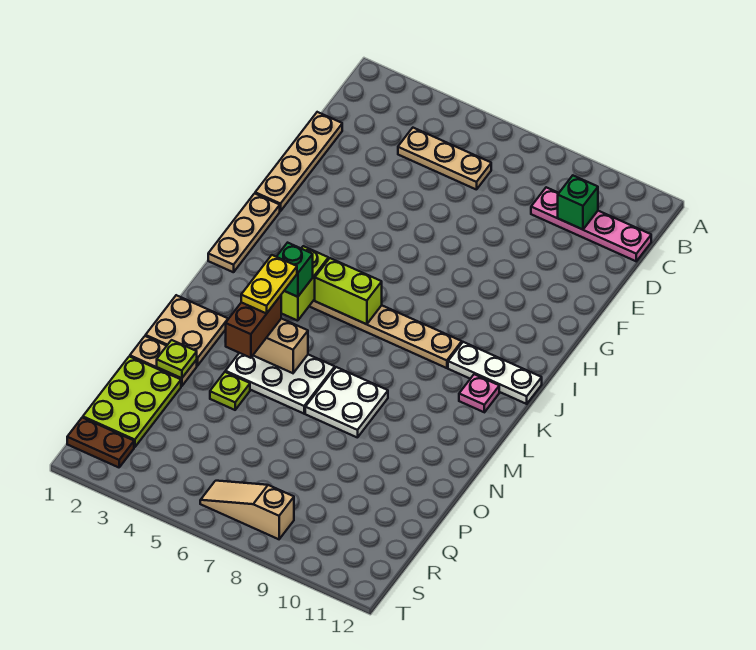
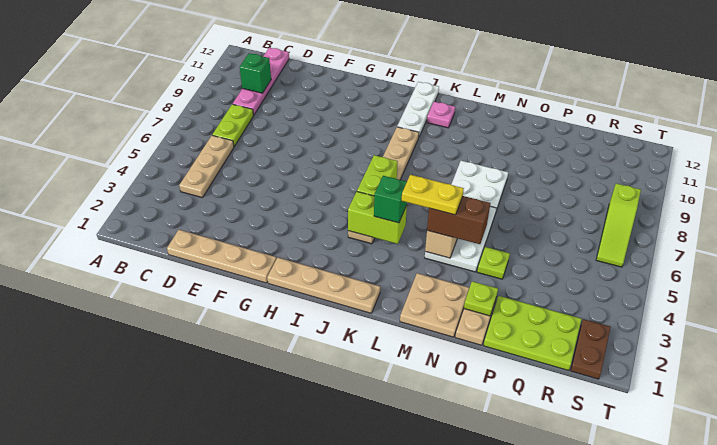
none -> lime plate C7:C8 level 1
tan plate H1:J1 level 1 -> tan plate H1:K1 level 1
tan slope S6:S8 level 1 top 8 -> lime slope S6:S8 level 1 top 8

